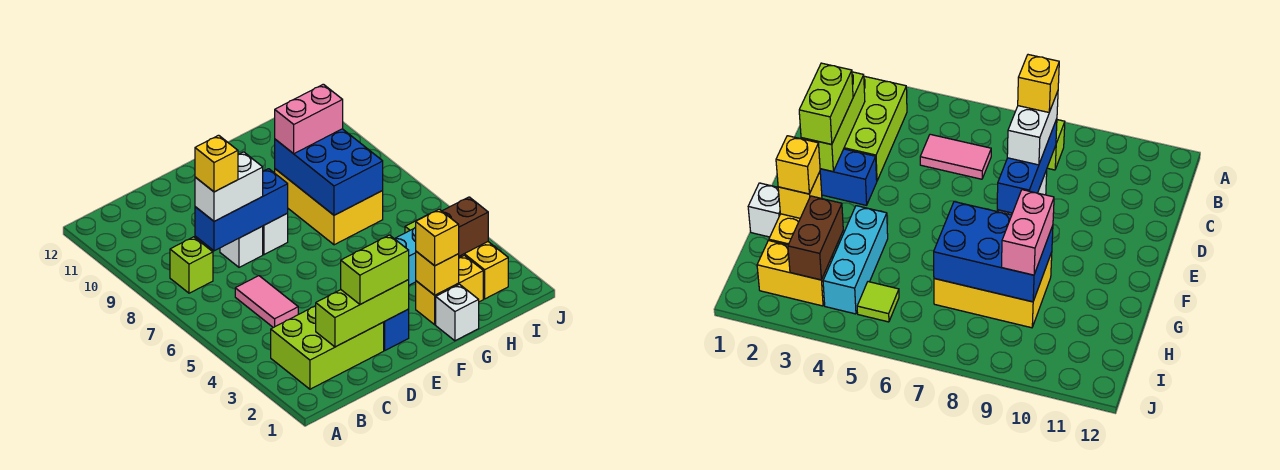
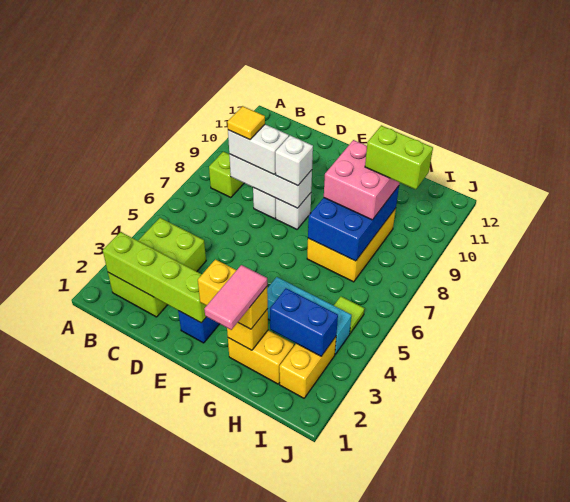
lime brick B2:D3 level 1 -> lime brick B2:C4 level 1
lime brick C2:E2 level 2 -> lime brick B2:E2 level 2
pink tile C5:C6 level 1 -> pink tile G1:G2 level 4
blue brick C8:E8 level 2 -> white brick C8:E8 level 2
yellow brick C8 level 4 -> yellow tile C8 level 4
lime brick D2:E2 level 3 -> lime brick H9:I9 level 4
white brick G1 level 1 -> white brick E8 level 3
yellow brick G2 level 3 -> yellow brick F2:G2 level 3
pink brick G9:H9 level 3 -> pink brick G8:H9 level 3
brown brick H3:I3 level 2 -> blue brick H3:I3 level 2

